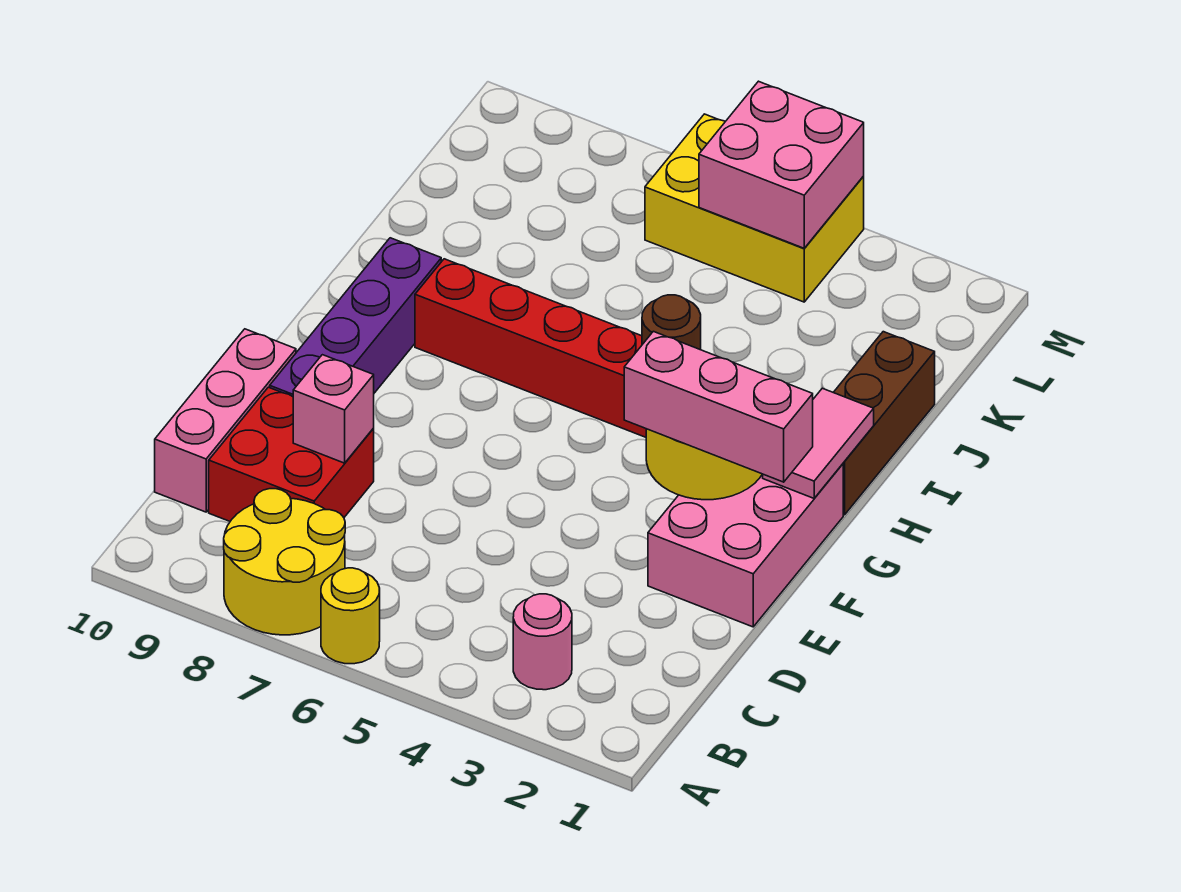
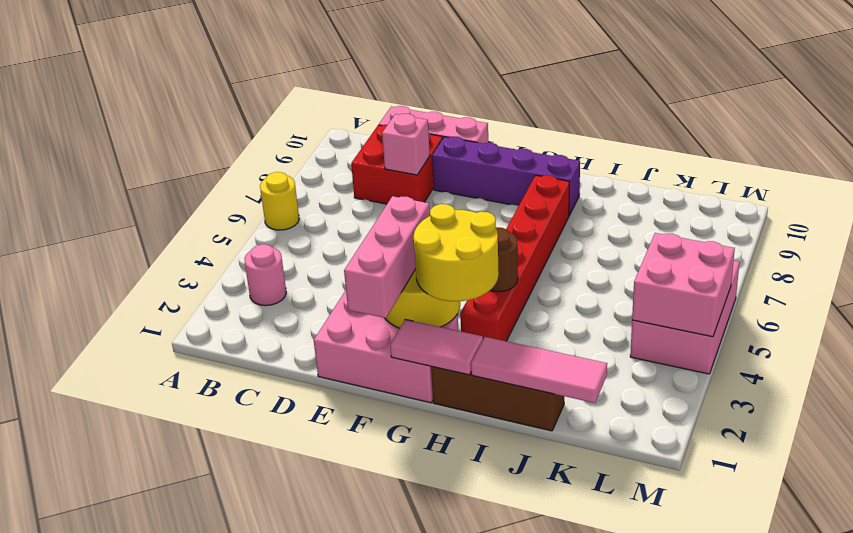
yellow round brick A7:B8 level 1 -> yellow round brick G2:H3 level 3
none -> pink tile I1:K1 level 2
yellow brick L4:M6 level 1 -> pink brick L4:M6 level 1

